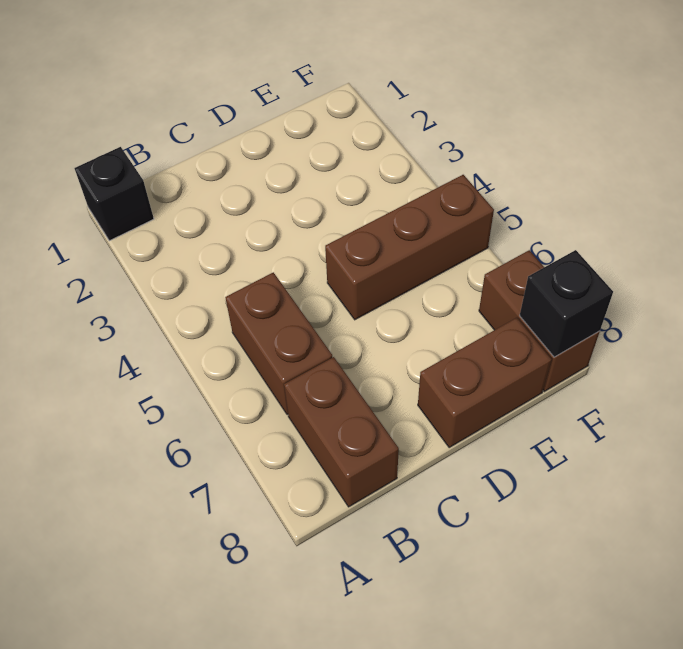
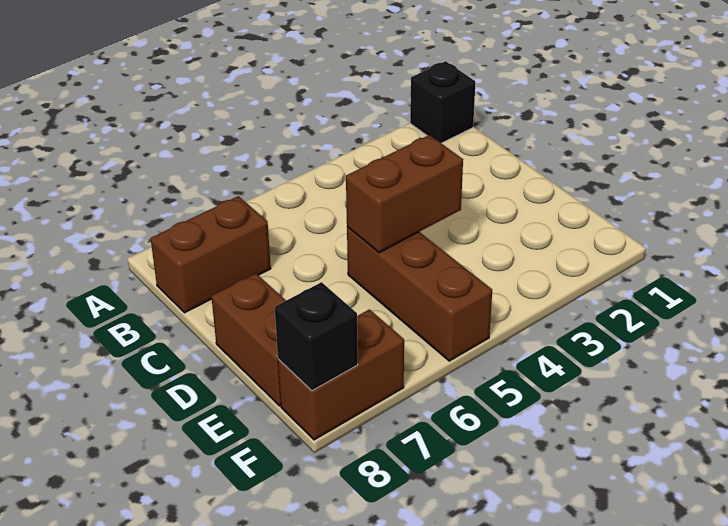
brown brick B5:B6 level 1 -> brown brick D4:D5 level 2

